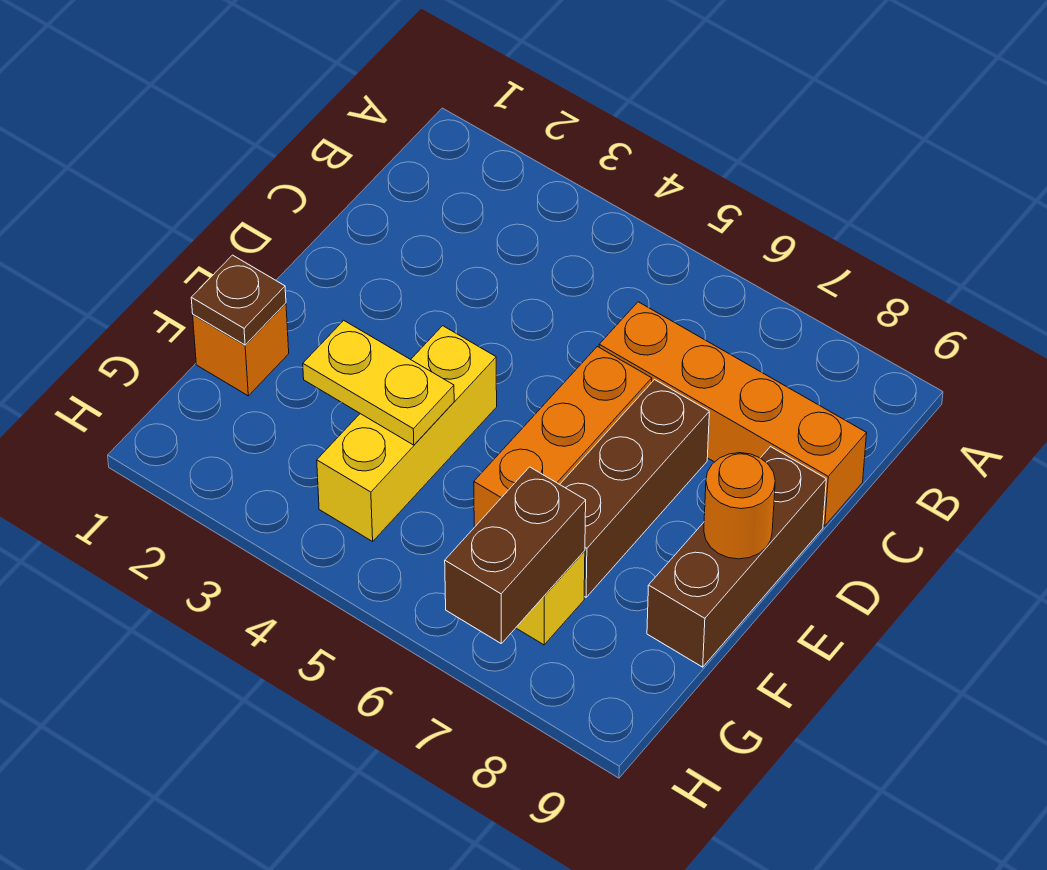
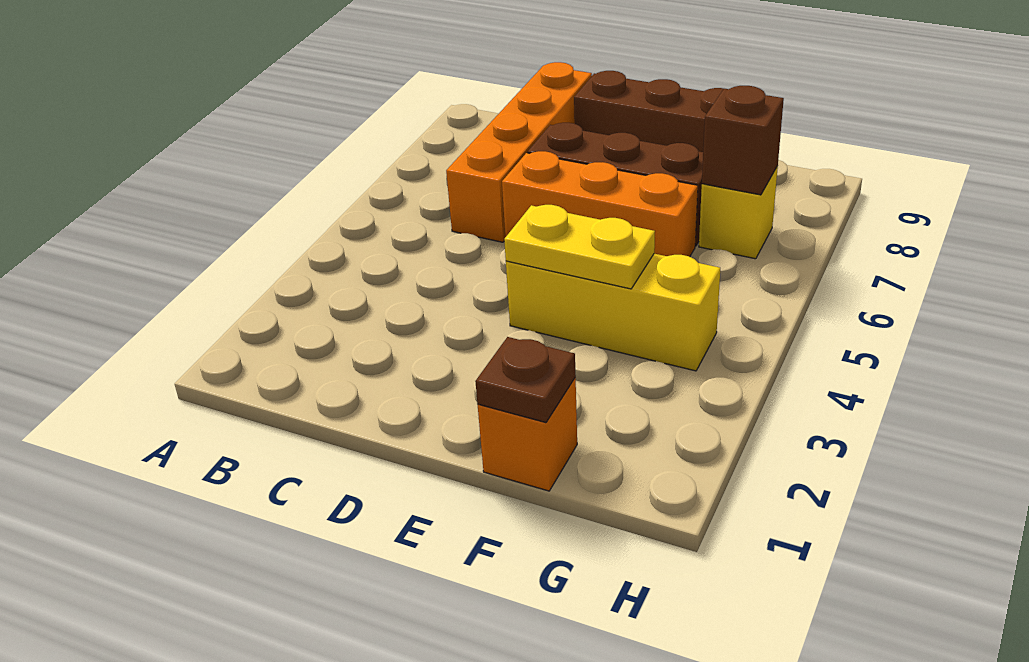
orange round brick E9 level 2 -> none
yellow plate F3:F4 level 2 -> yellow plate E4:F4 level 2
brown brick G7:H7 level 2 -> brown brick G7 level 2

